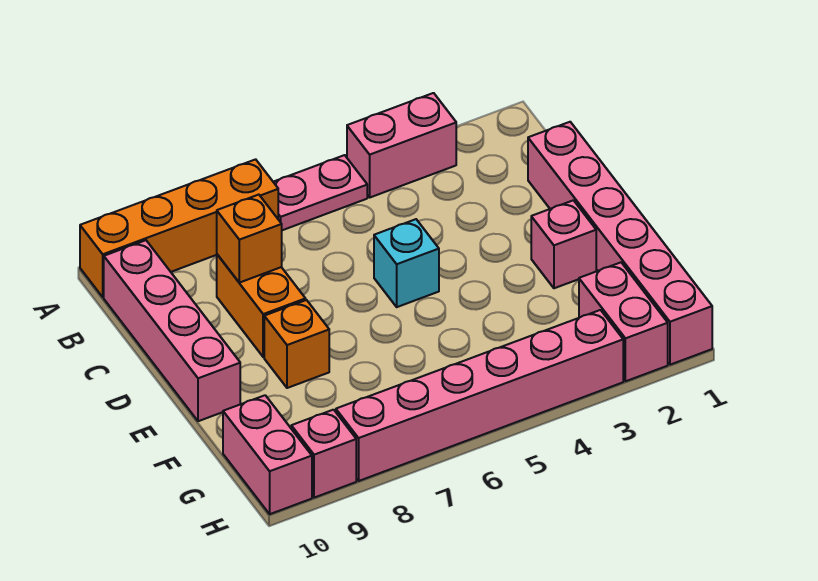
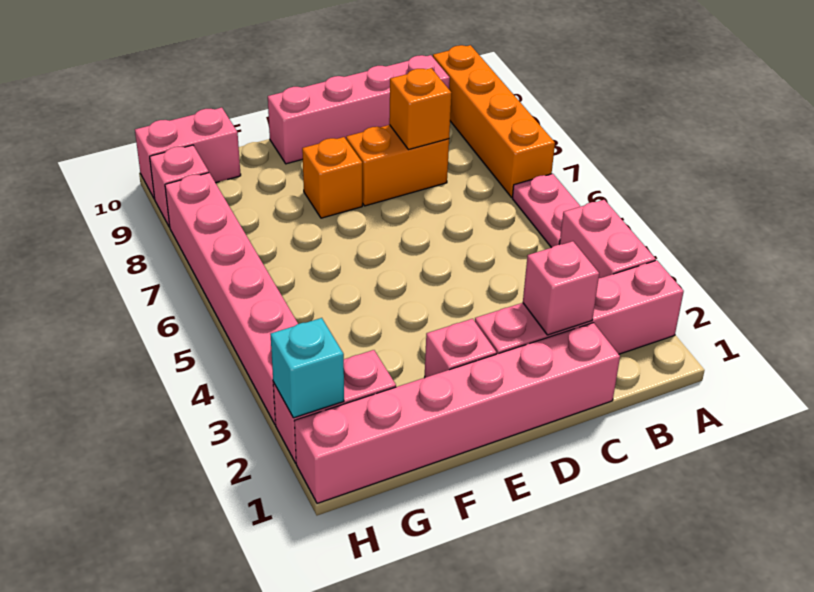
none -> pink brick A2:D2 level 1
none -> pink brick C2 level 2
cyan brick D5 level 1 -> cyan brick H2 level 2

